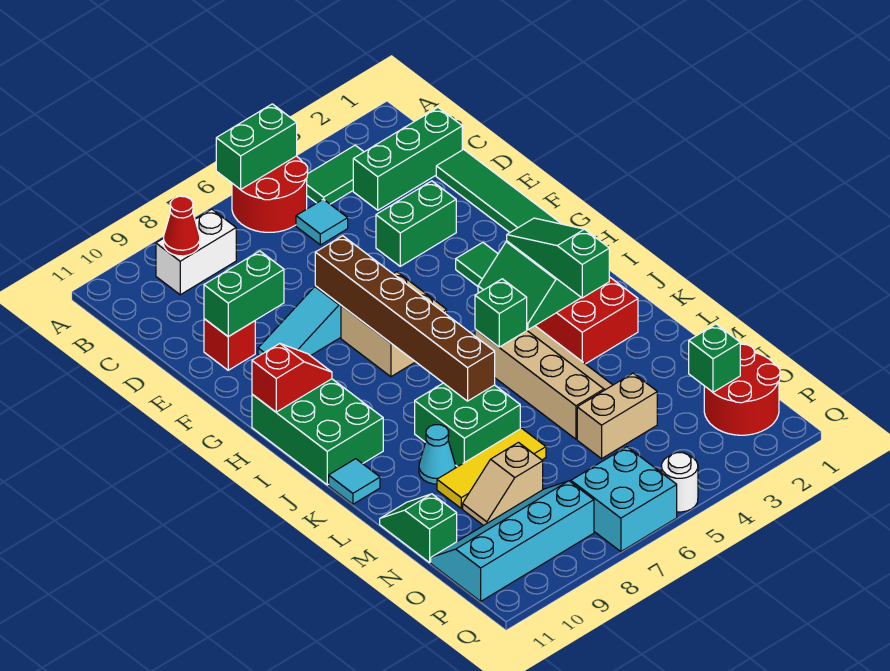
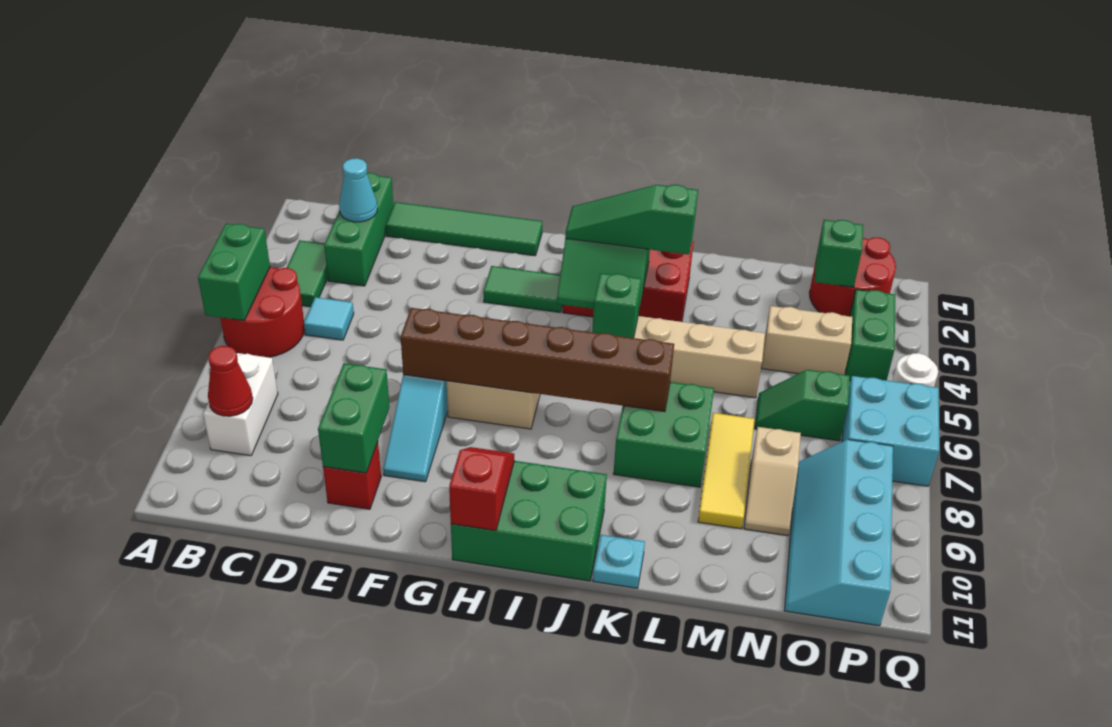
green brick E3:E4 level 1 -> green brick P3:P4 level 1
cyan tile K11 level 1 -> cyan plate K11 level 1
cyan cone L9 level 1 -> cyan cone C2 level 2
green slope M11:N11 level 1 top N -> green slope N6:O6 level 1 top O
tan brick N4:N5 level 1 -> tan brick N4:O4 level 1

